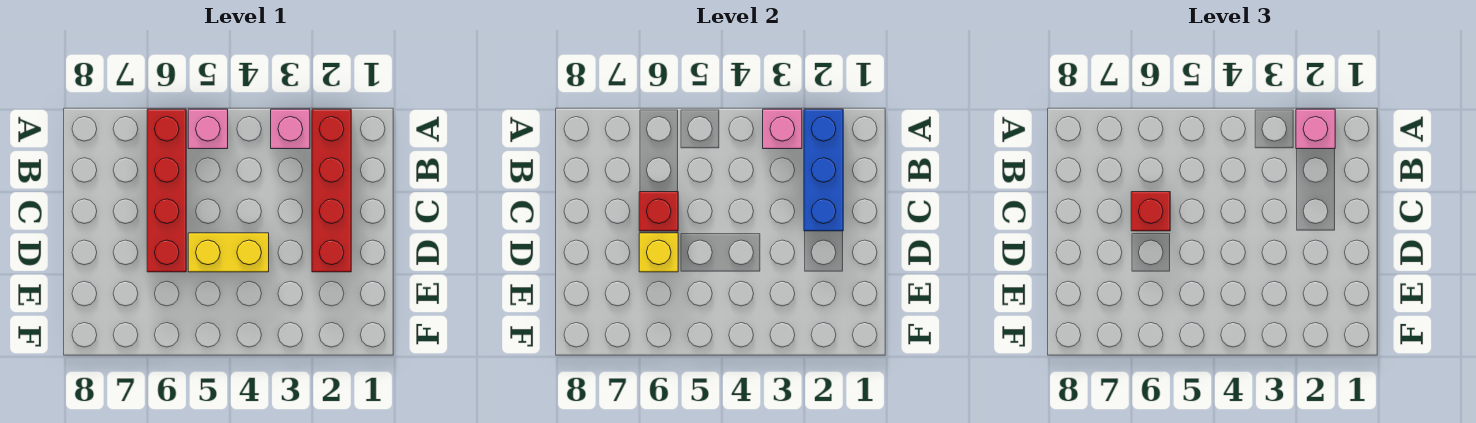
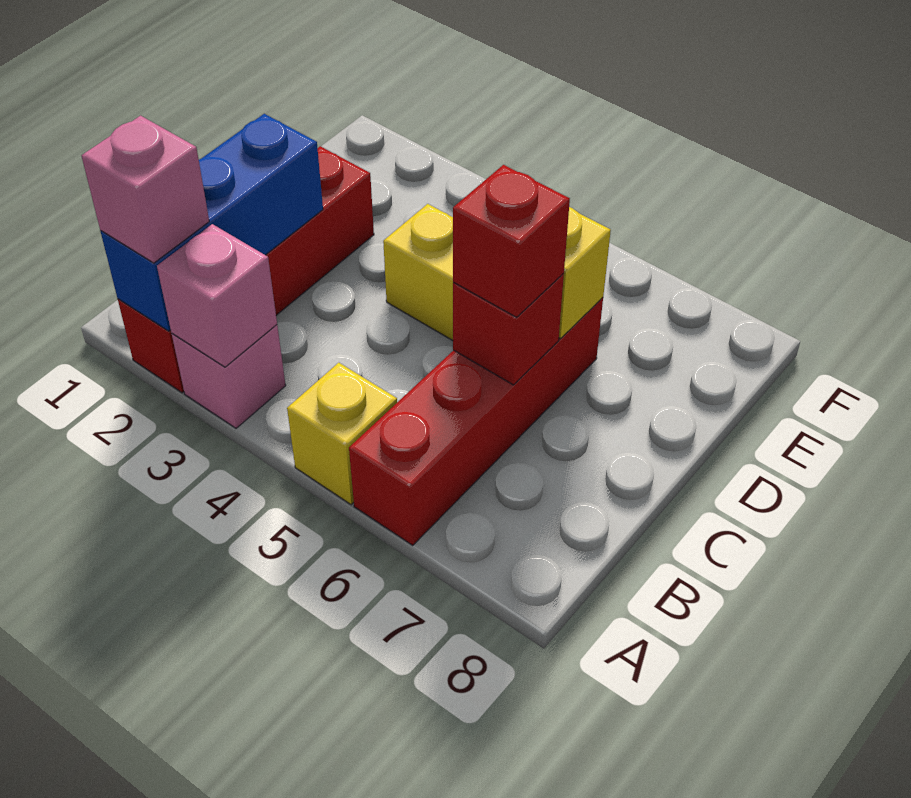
pink brick A5 level 1 -> yellow brick A5 level 1

